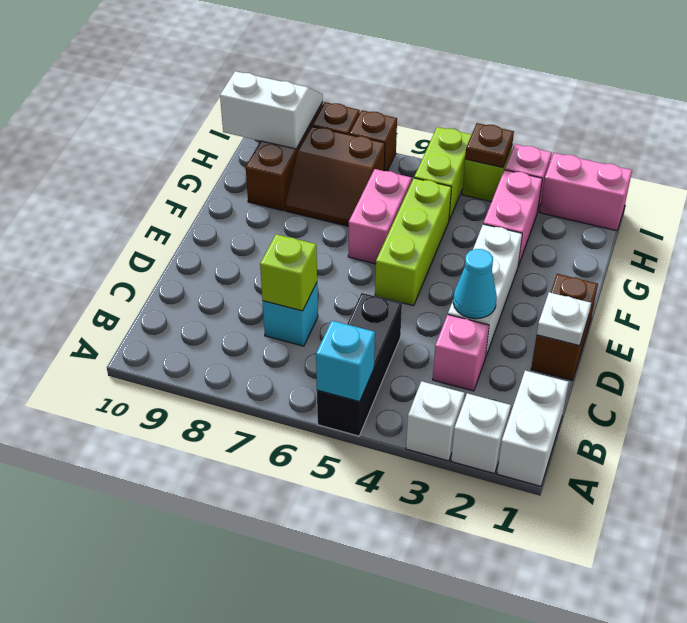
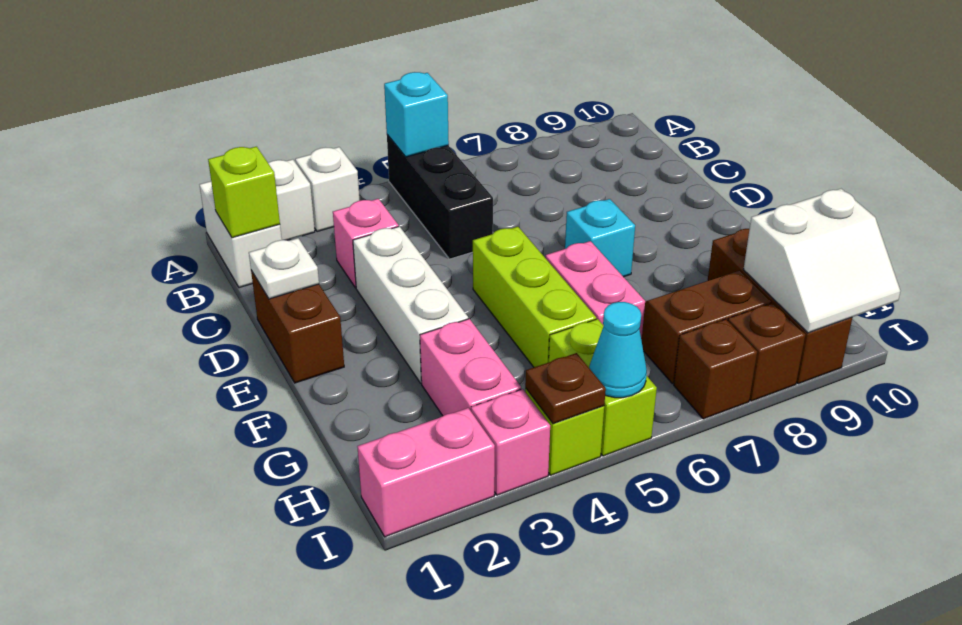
cyan brick C7 level 1 -> cyan brick E7 level 1
lime brick C7 level 2 -> lime brick B1 level 2
cyan cone D3 level 2 -> cyan cone I5 level 2

